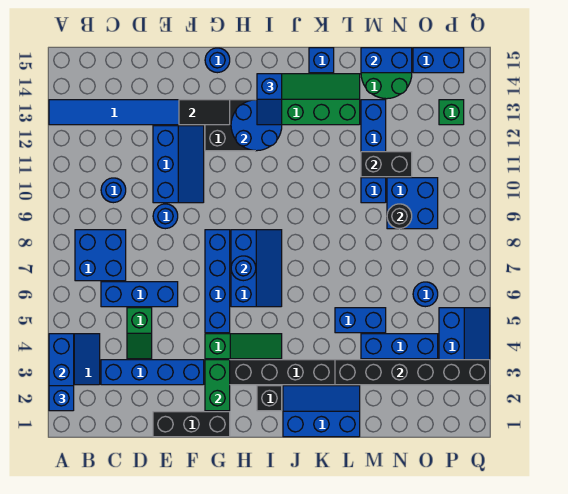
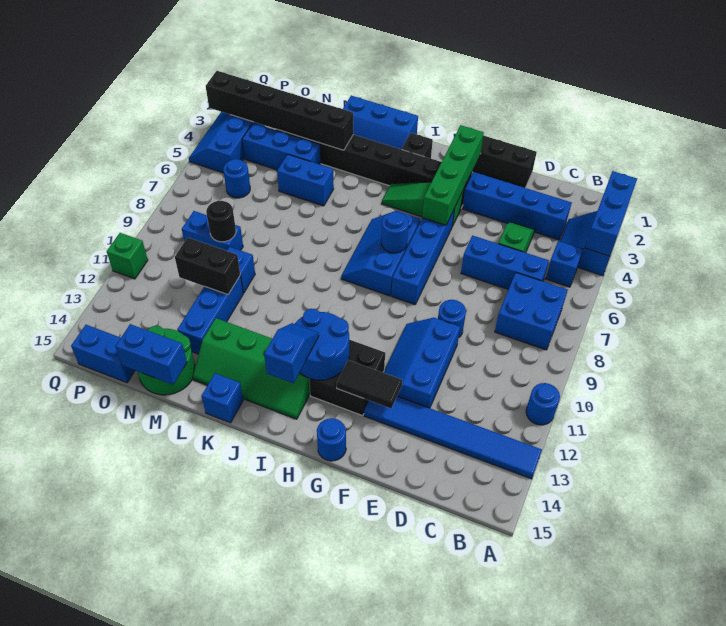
blue brick A2 level 3 -> blue brick B5 level 1
blue round brick C10 level 1 -> blue round brick A11 level 1
green brick G2:G3 level 2 -> green brick G2:G5 level 2
blue brick N9:O10 level 1 -> blue brick N9:O9 level 1
green brick P13 level 1 -> green brick Q11 level 1

